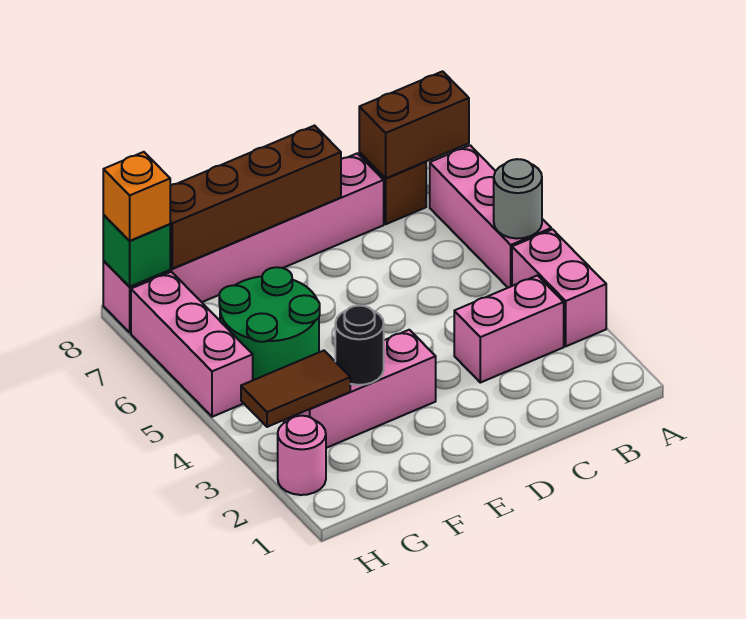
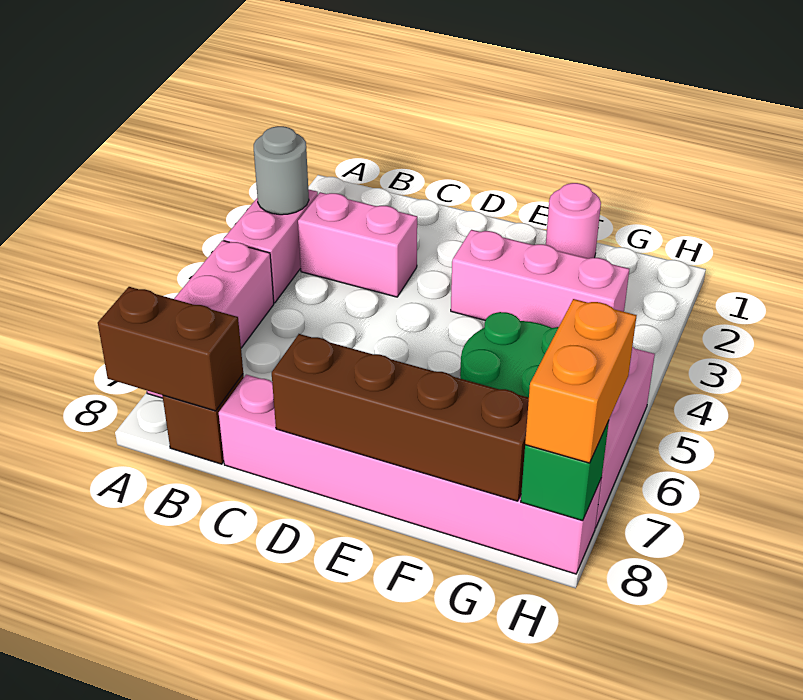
grey round brick A5 level 2 -> grey round brick A3 level 2
black round brick F3 level 2 -> none
brown tile G3:H3 level 2 -> none
pink round brick H2 level 1 -> pink round brick F1 level 1
orange brick H8 level 3 -> orange brick H7:H8 level 3

